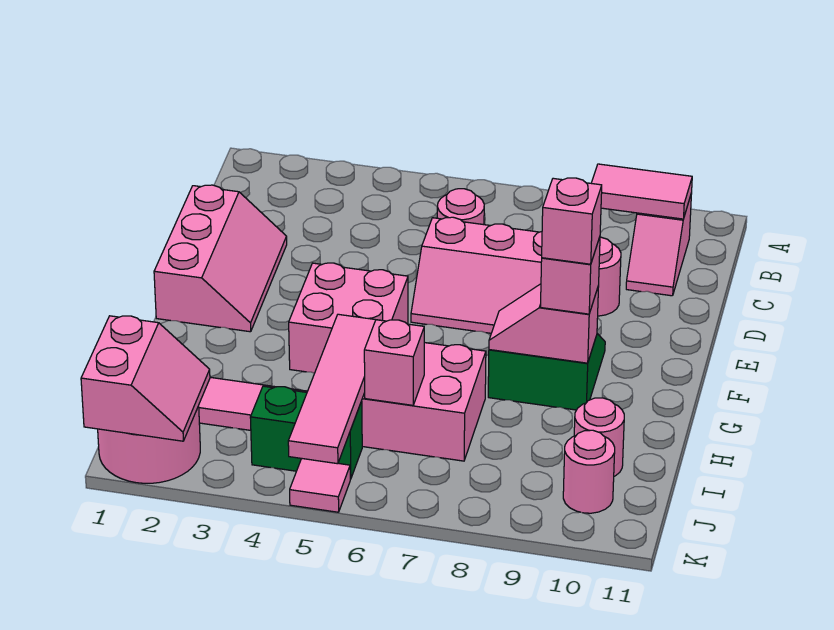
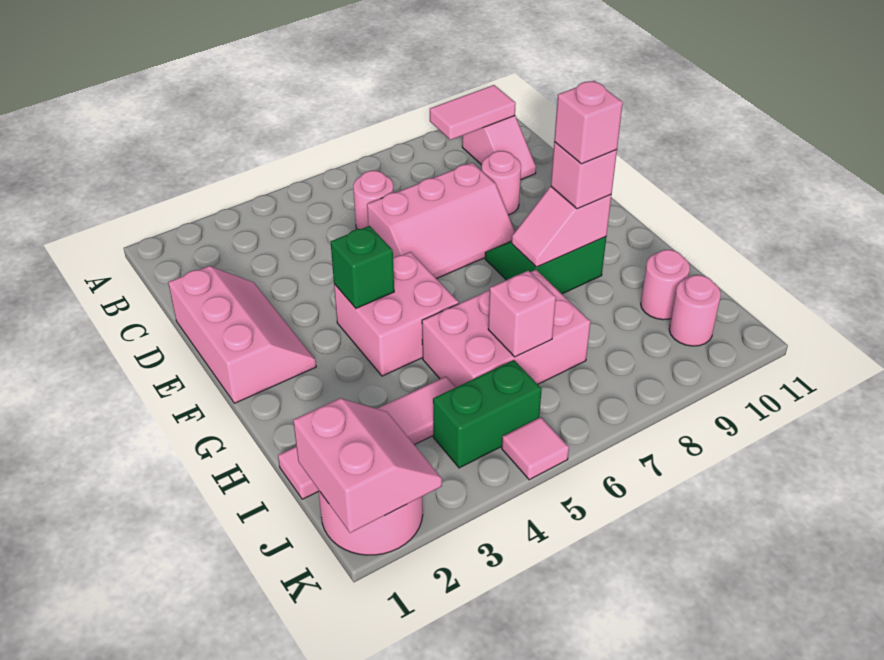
none -> green brick F4 level 2
pink tile H5:K5 level 2 -> none

